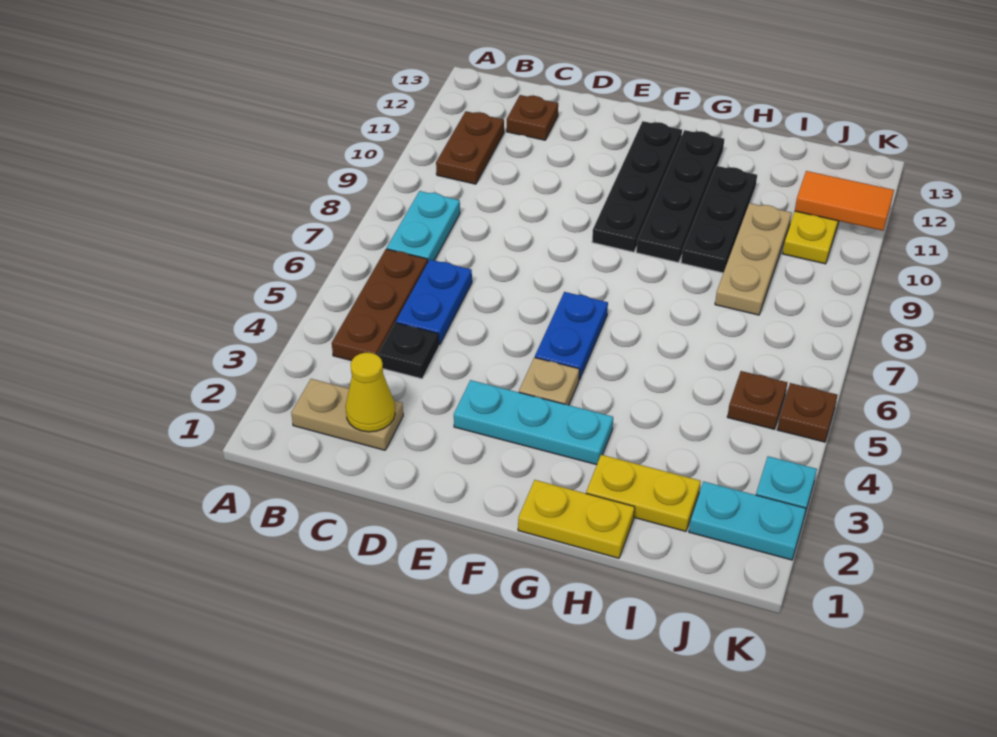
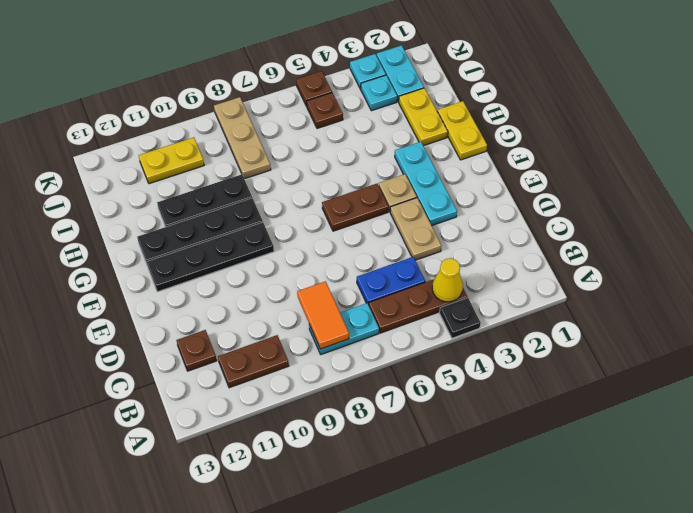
tan plate B2:C2 level 1 -> tan plate D4:E4 level 1
yellow cone C2 level 2 -> yellow cone B4 level 2
black plate C4 level 1 -> black plate A4 level 1
blue plate F5:F6 level 1 -> brown plate F5:F6 level 1
tan plate I8:I10 level 1 -> tan plate I8:K8 level 1
none -> cyan plate J3 level 1
orange tile J11:K11 level 2 -> orange tile B8:C8 level 2

